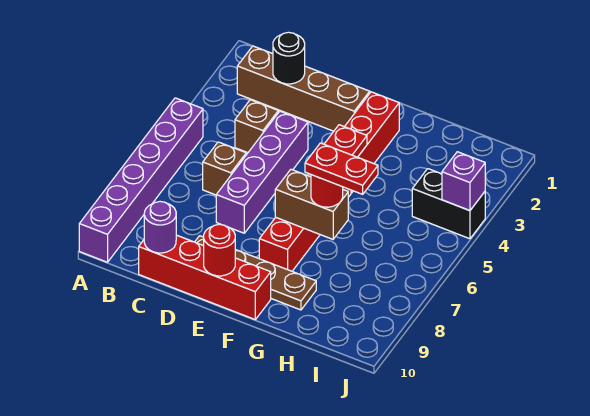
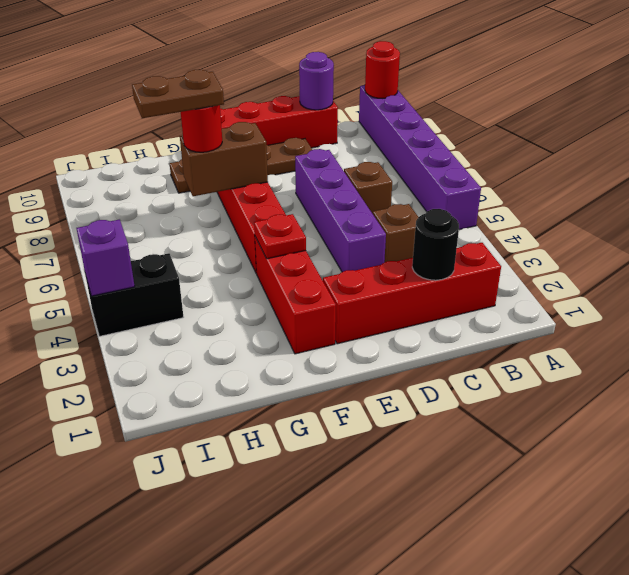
brown brick B2:E2 level 1 -> red brick B2:E2 level 1
red round brick E10 level 2 -> red round brick A10 level 2
red plate G7:H7 level 4 -> brown plate G7:H7 level 4

